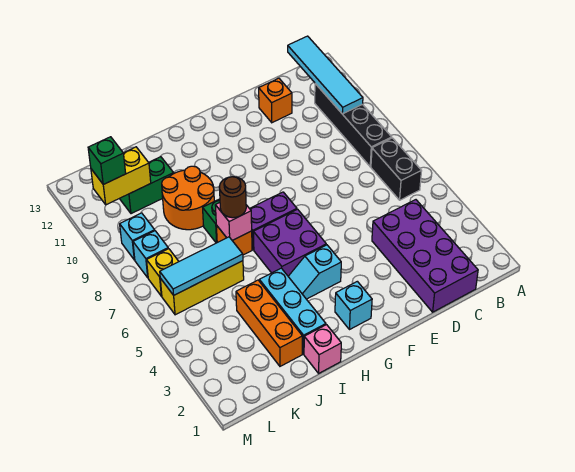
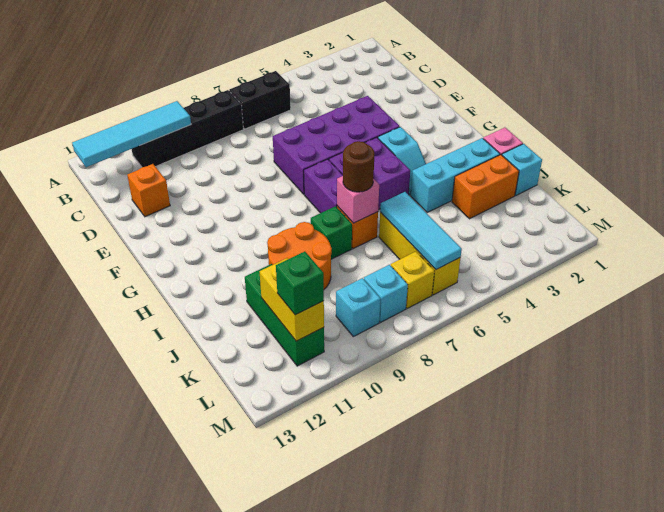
purple brick C1:D4 level 1 -> purple brick E4:F7 level 1
cyan brick G2 level 1 -> cyan brick J1 level 1
orange brick J2:J4 level 1 -> orange brick J2:J3 level 1
green brick J11:K11 level 1 -> green brick J11:L11 level 1

